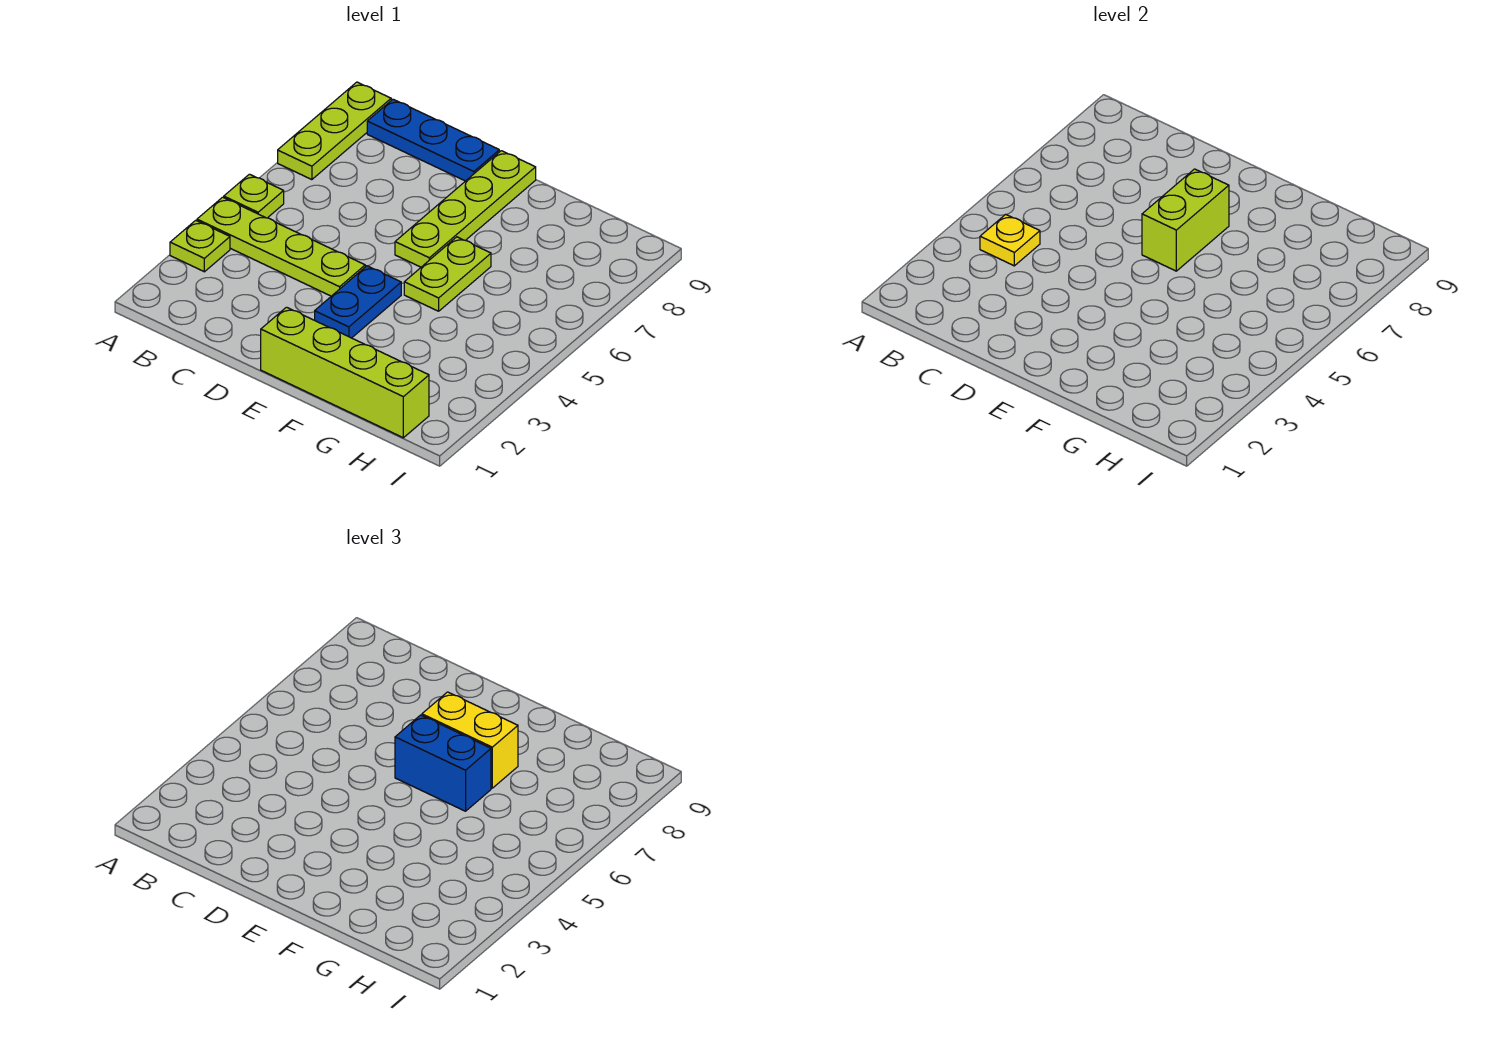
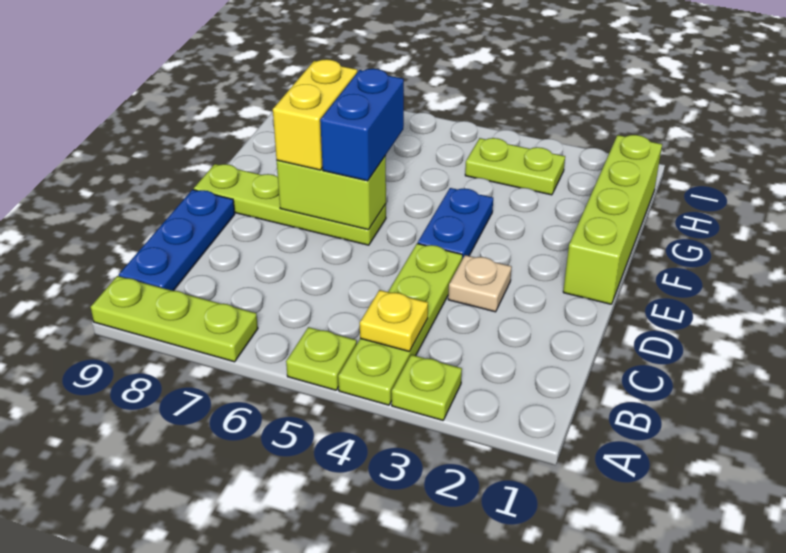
none -> tan plate D3 level 1
blue plate E3:E4 level 1 -> blue plate E4:F4 level 1
lime plate F5:F6 level 1 -> lime plate H3:H4 level 1

